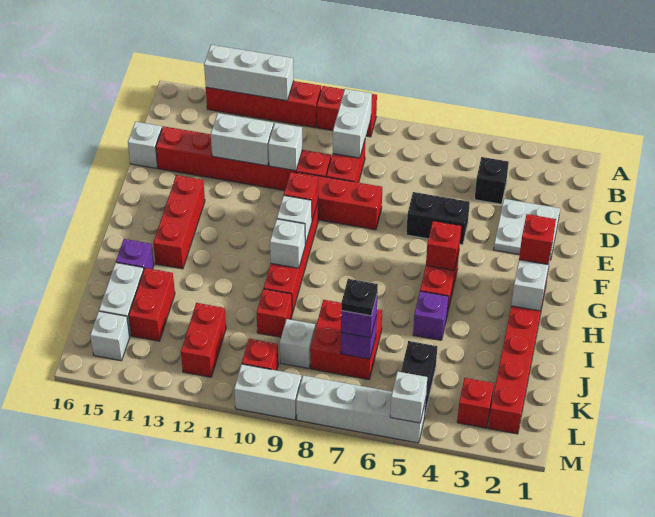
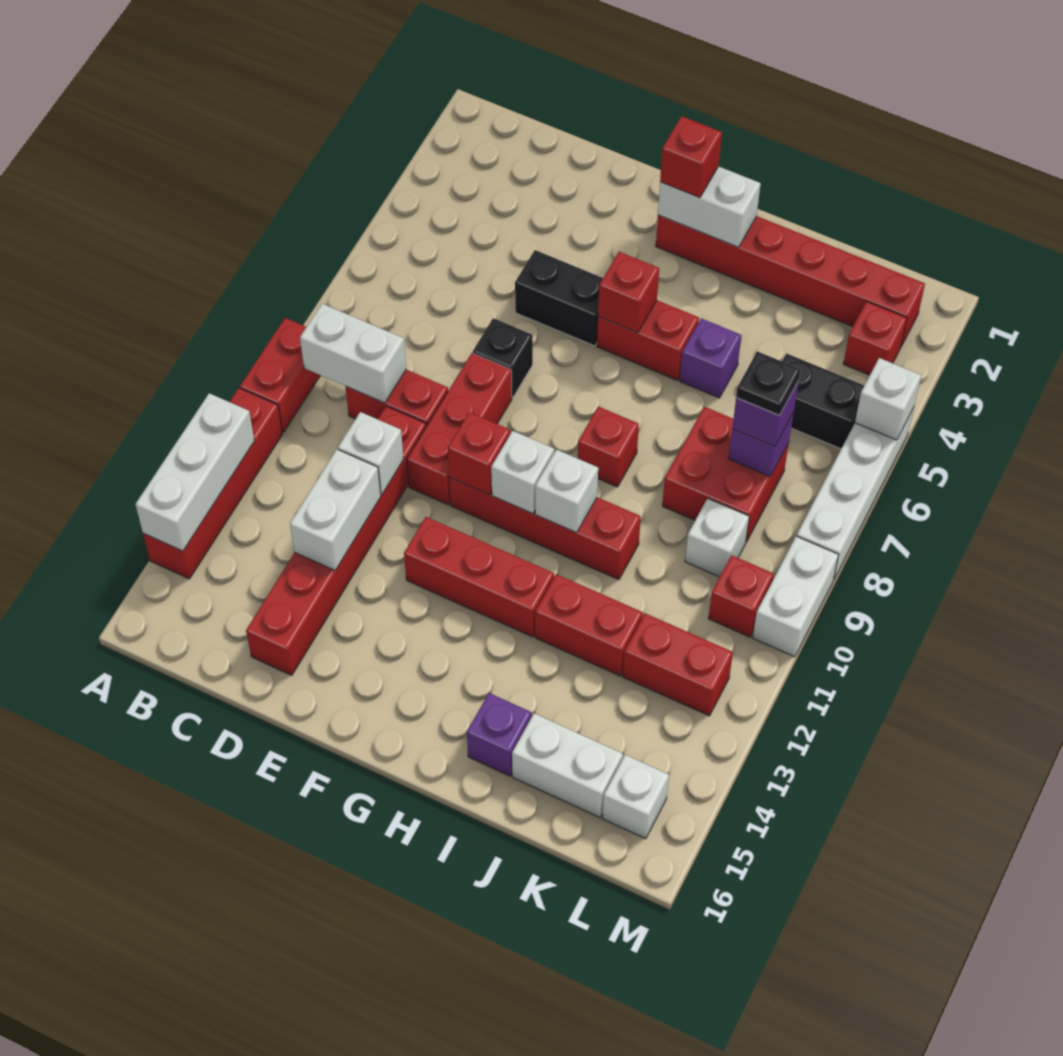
black brick C4 level 1 -> black brick E7 level 1
white plate D2:E3 level 1 -> none
white brick D16 level 1 -> none
black brick E5:E6 level 1 -> black brick E5:F5 level 1
red brick F14:H14 level 1 -> red brick F12:H12 level 1
red brick J10 level 1 -> red brick H8 level 1
red brick J14:K14 level 1 -> red brick I12:J12 level 1

